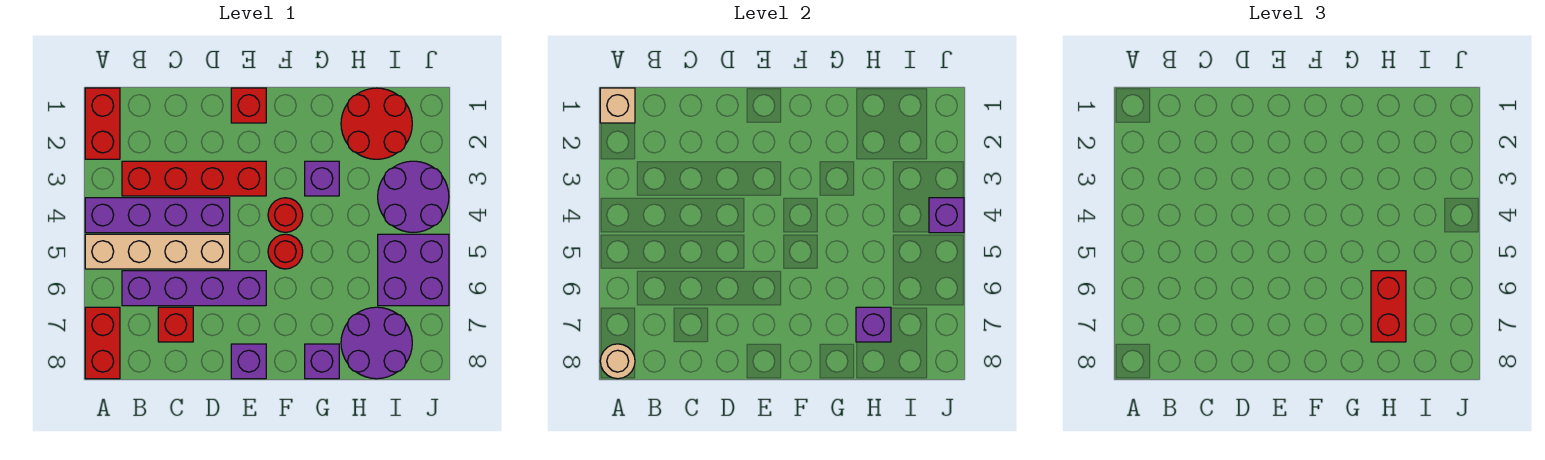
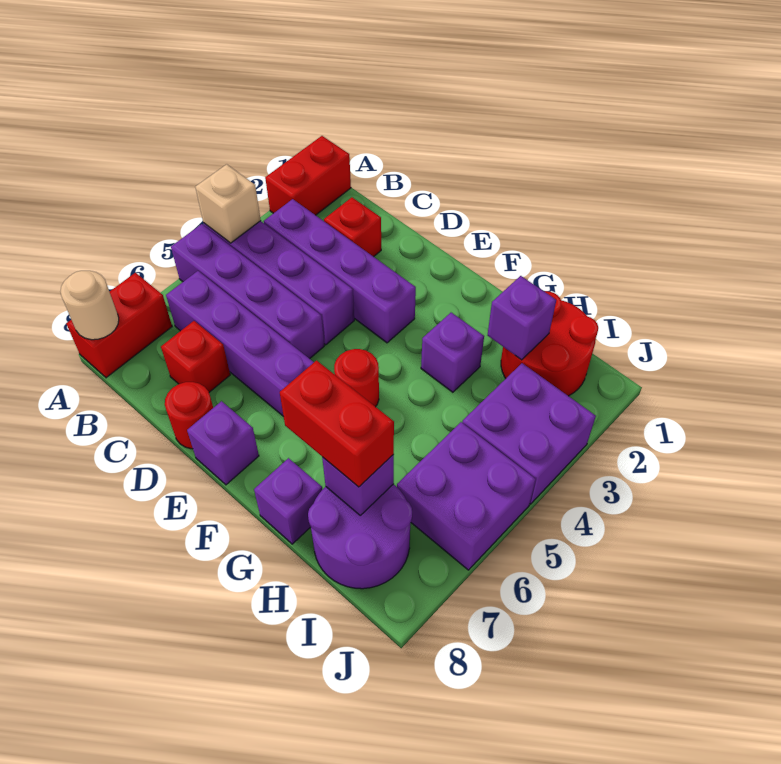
tan brick A1 level 2 -> tan brick A4 level 2
tan brick A5:D5 level 1 -> purple brick A5:D5 level 1
red brick B3:E3 level 1 -> purple brick B3:E3 level 1
red brick E1 level 1 -> red brick C2 level 1
red round brick F4 level 1 -> red round brick D8 level 1
red brick H6:H7 level 3 -> red brick G7:H7 level 3
purple round brick I3:J4 level 1 -> purple brick I3:J4 level 1
purple brick J4 level 2 -> purple brick H2 level 2

